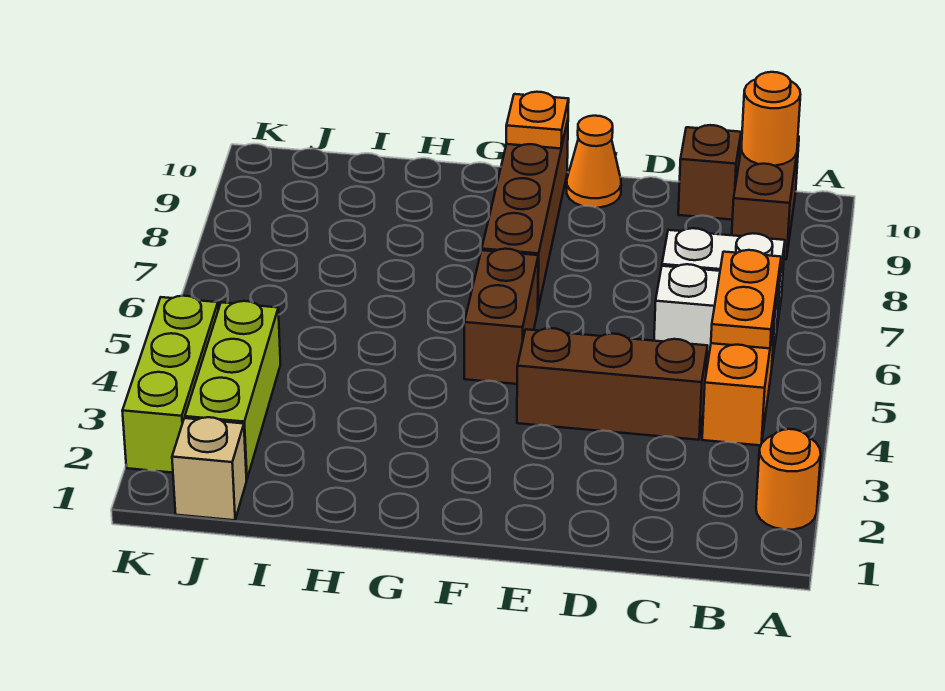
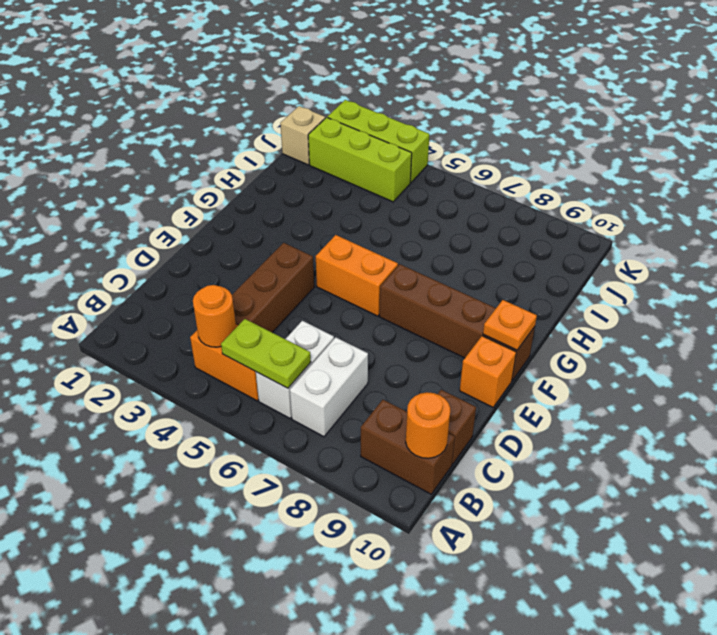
orange round brick A2 level 1 -> orange round brick B4 level 2
orange plate B5:B6 level 2 -> lime plate B5:B6 level 2
orange cone E10 level 1 -> orange brick E10 level 1
brown brick F5:F6 level 1 -> orange brick F5:F6 level 1

